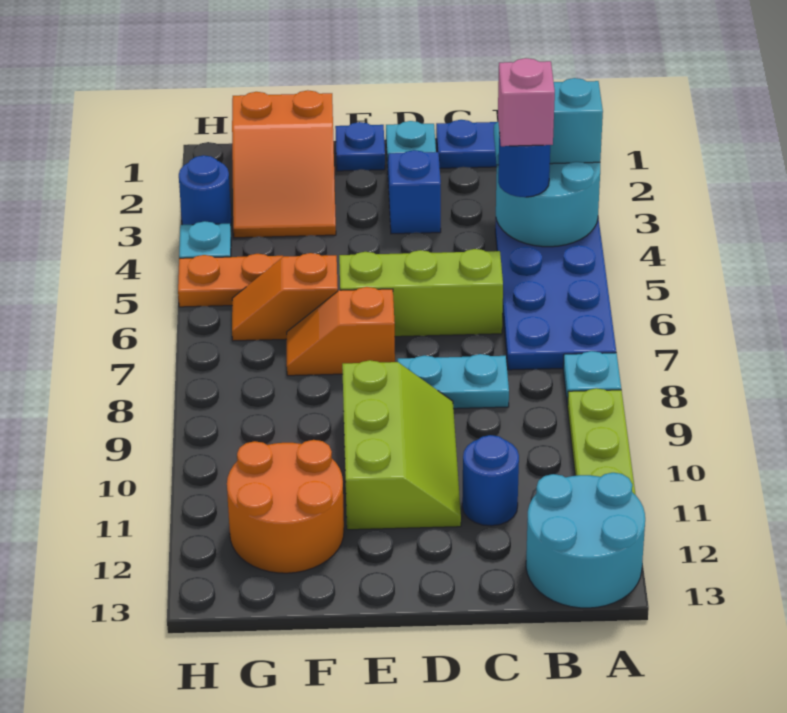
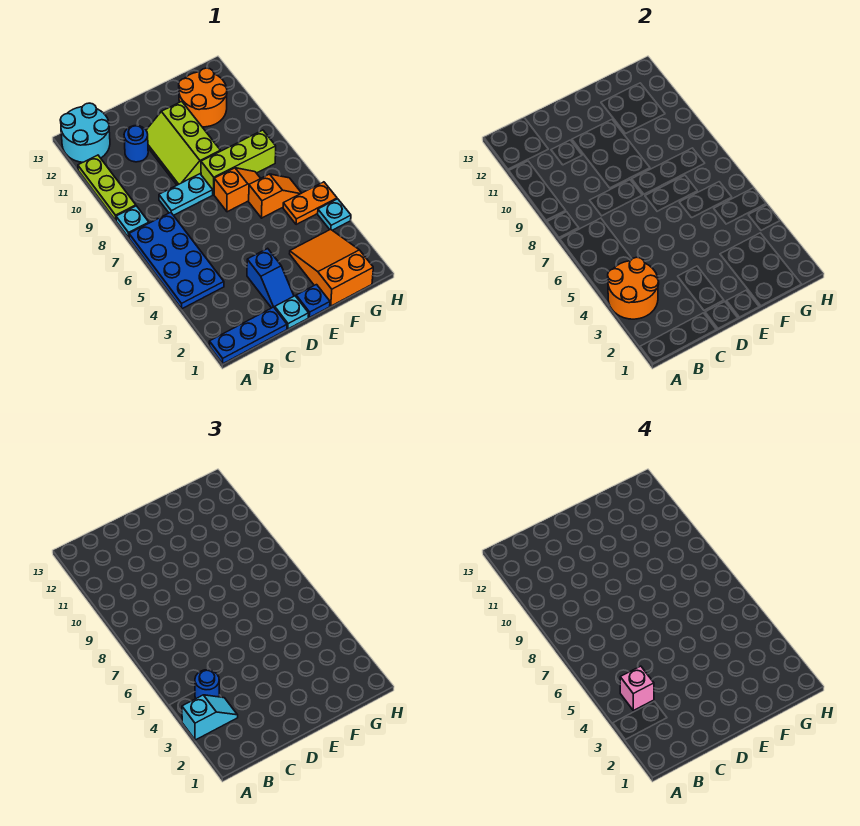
cyan round brick A3:B4 level 2 -> orange round brick A3:B4 level 2
lime brick C6:E6 level 1 -> lime brick E8:G8 level 1
blue round brick H3 level 1 -> none

